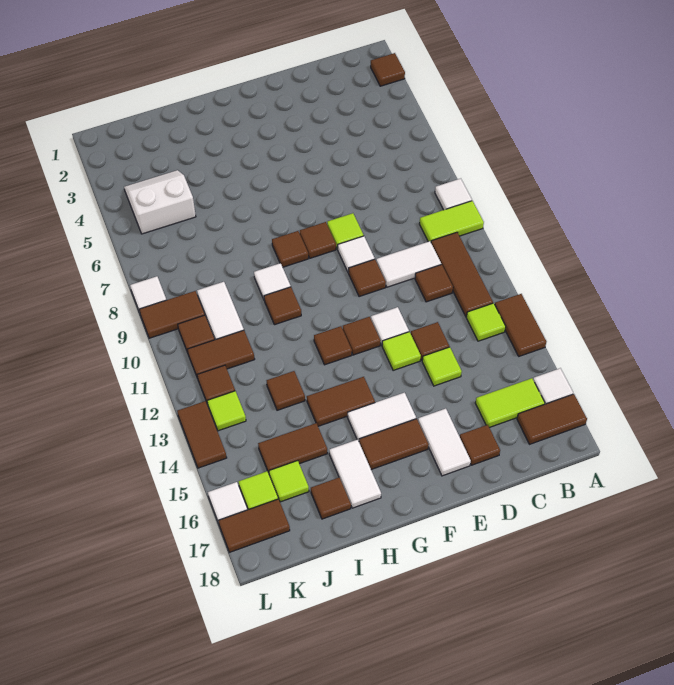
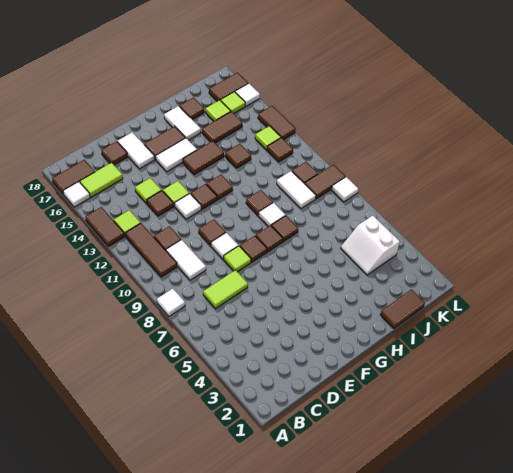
brown tile A2 level 1 -> brown tile H8 level 1
lime tile A9:B9 level 1 -> lime tile C7:D7 level 1
white tile C10:D10 level 1 -> white tile C9:C10 level 1
white slope J4:K5 level 1 top 5 -> white slope J4:K5 level 1 top K
brown tile J11:K11 level 1 -> brown tile I1:J1 level 1

